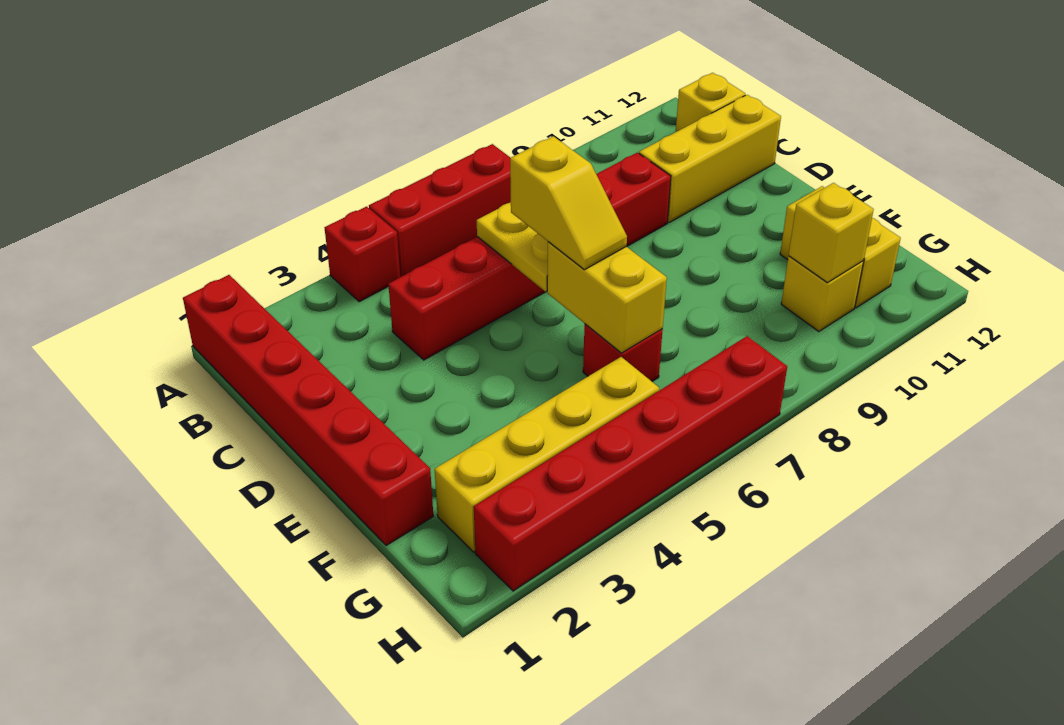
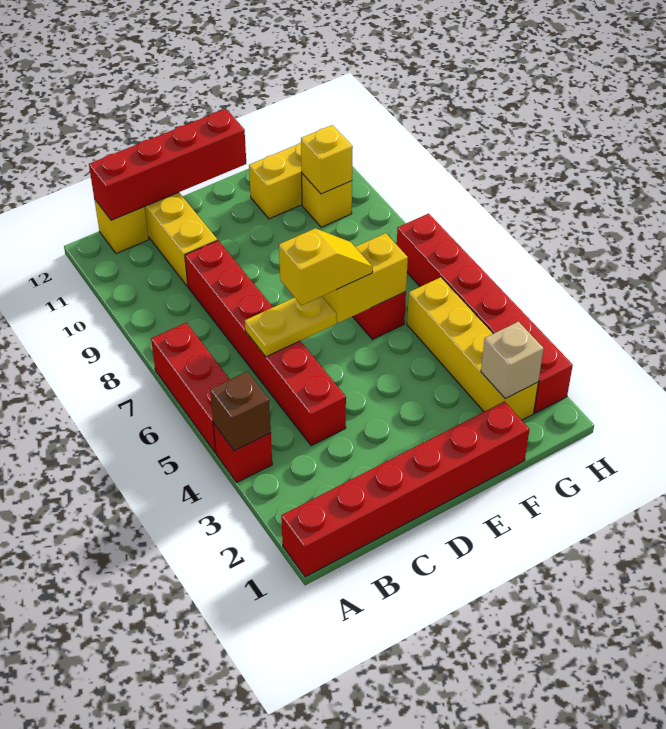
none -> brown brick A4 level 2
none -> red brick B12:E12 level 2
none -> tan brick G2 level 2

